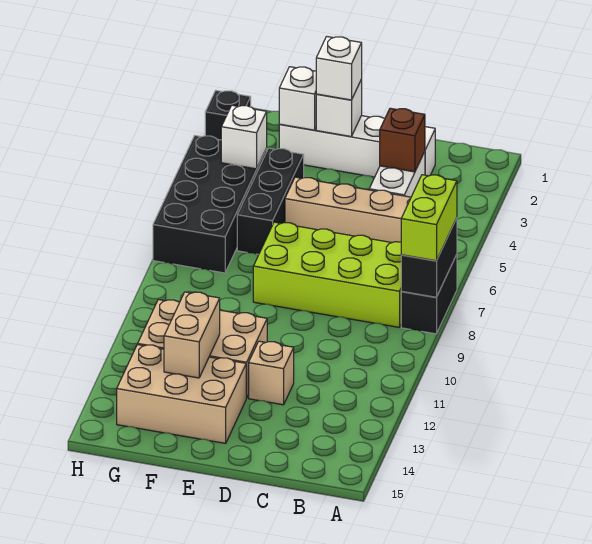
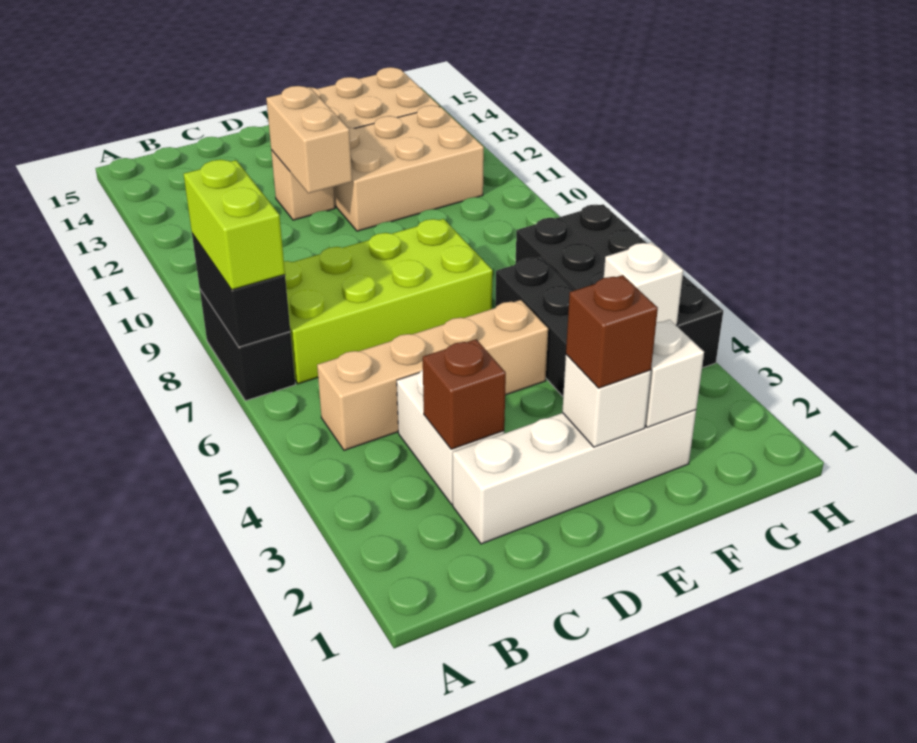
white brick E2 level 3 -> brown brick E2 level 3
tan brick F12:F13 level 2 -> tan brick D11:D12 level 2
black brick H2 level 1 -> none

